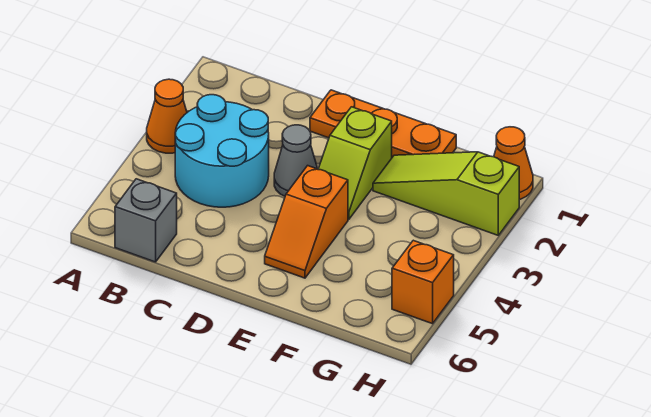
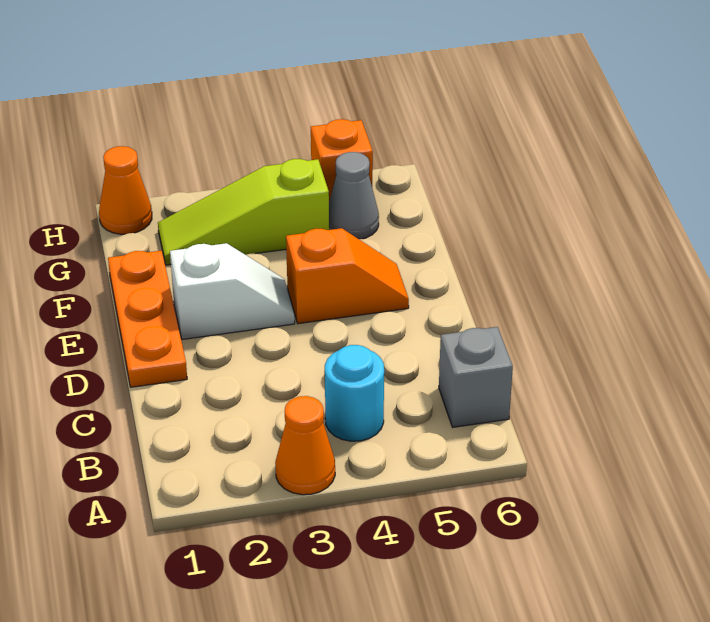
cyan round brick B3:C4 level 1 -> cyan round brick B4 level 1
grey cone D3 level 1 -> grey cone G5 level 1
lime slope E2:E3 level 1 top 2 -> white slope E2:E3 level 1 top 2
lime slope F2:H2 level 1 top H -> lime slope G2:G4 level 1 top 4

